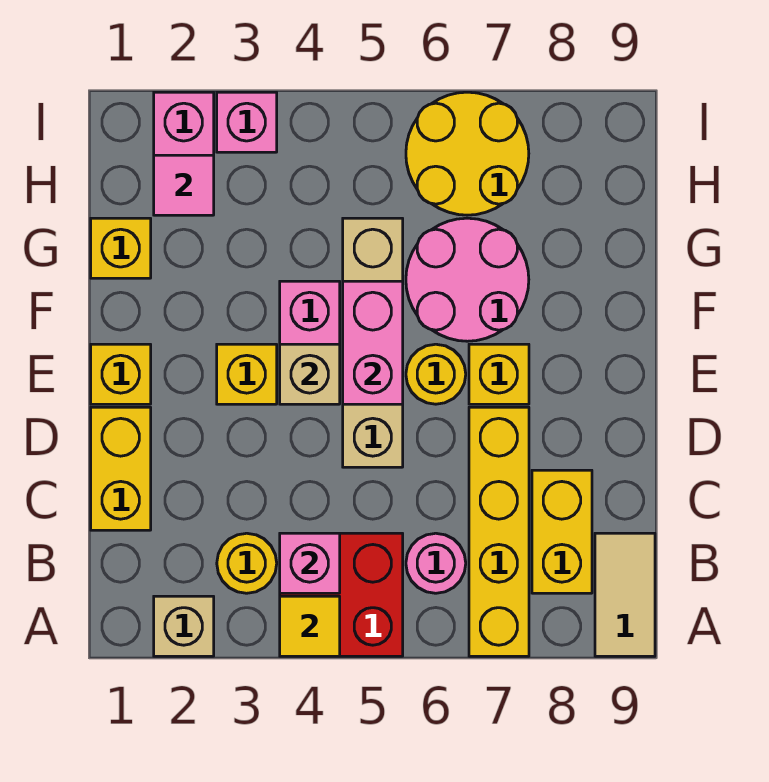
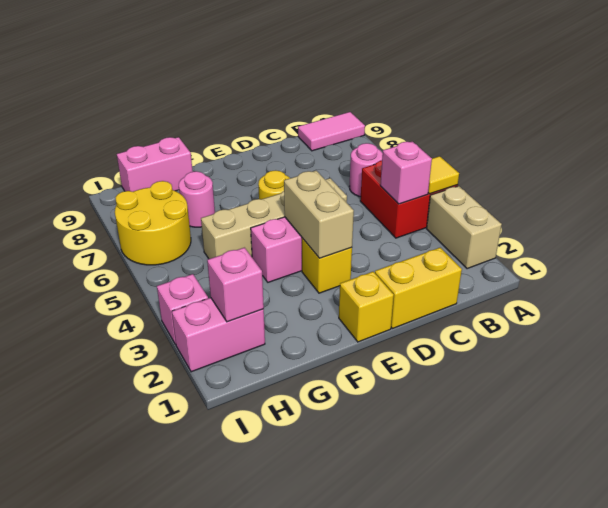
tan brick A2 level 1 -> tan brick A2:A3 level 1
yellow brick A7:D7 level 1 -> none
tan tile A9:B9 level 1 -> pink tile A9:B9 level 1
yellow round brick B3 level 1 -> none
yellow brick B8:C8 level 1 -> none
tan brick E4 level 2 -> tan brick E3:E4 level 2
pink brick E5:F5 level 2 -> pink brick G9:H9 level 1
yellow brick E7 level 1 -> none
pink round brick F6:G7 level 1 -> pink round brick G7 level 1
yellow brick G1 level 1 -> none
pink tile H2 level 2 -> pink brick H2 level 2

